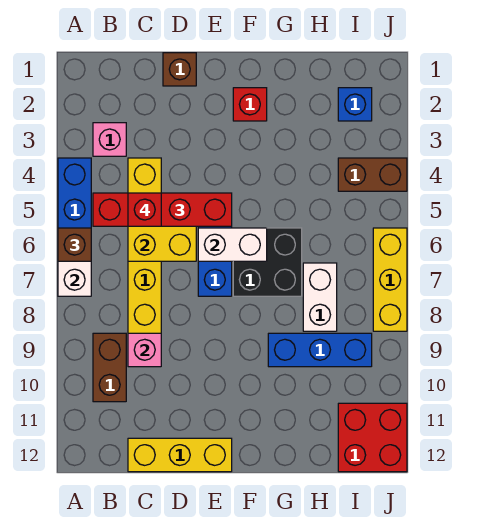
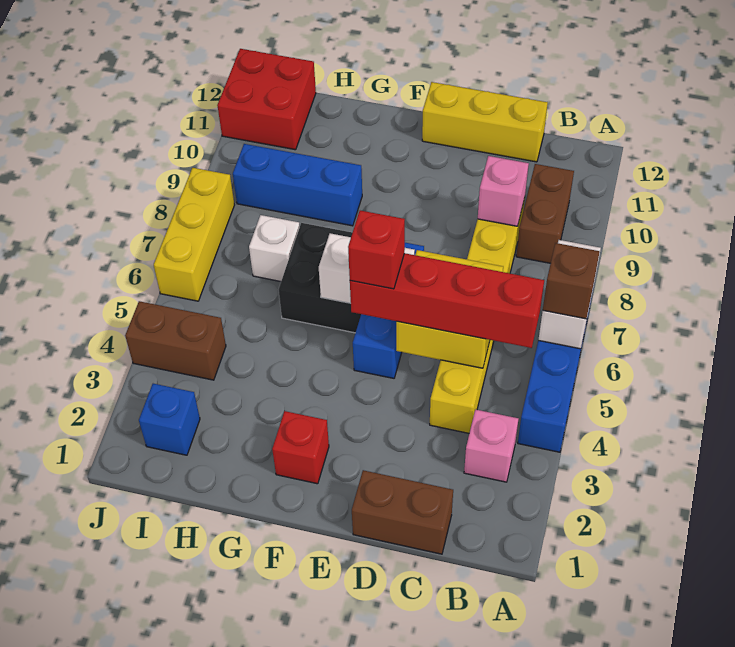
red brick C5 level 4 -> red brick E5 level 4
brown brick D1 level 1 -> brown brick C1:D1 level 1
white brick H7:H8 level 1 -> white brick H7 level 1

